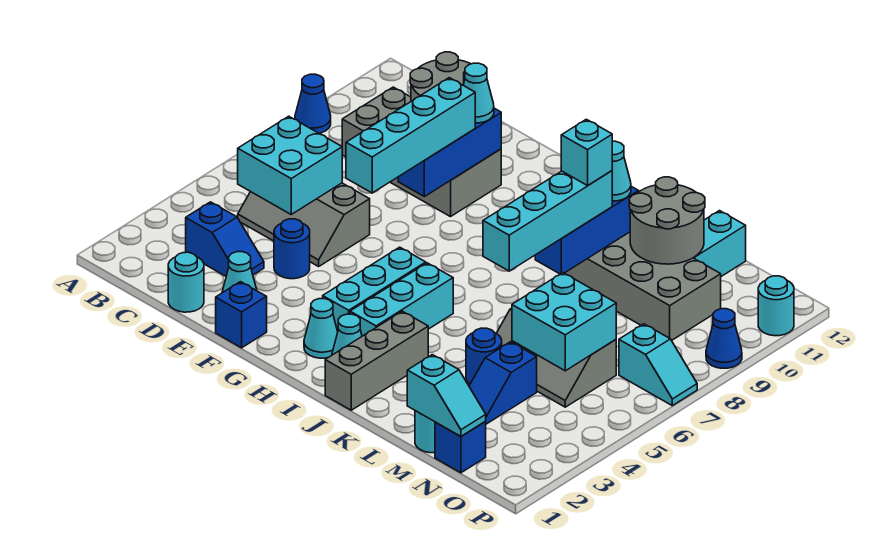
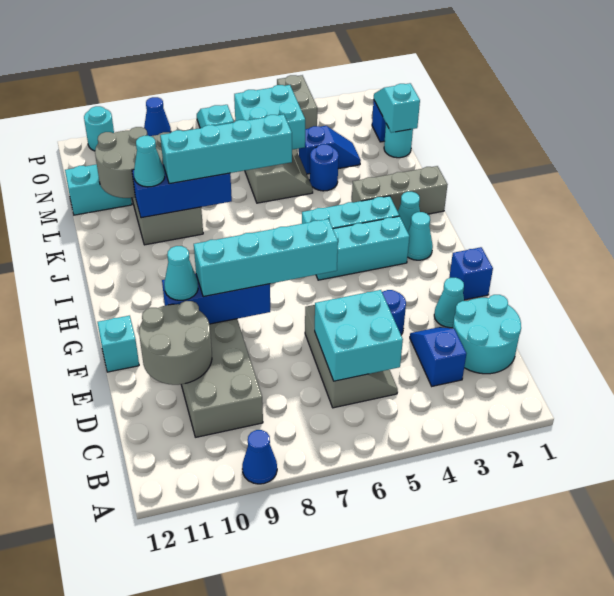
cyan round brick D1 level 1 -> cyan round brick C1:D2 level 1
cyan brick K9 level 4 -> cyan brick F12 level 1
none -> grey brick O4:P4 level 1

